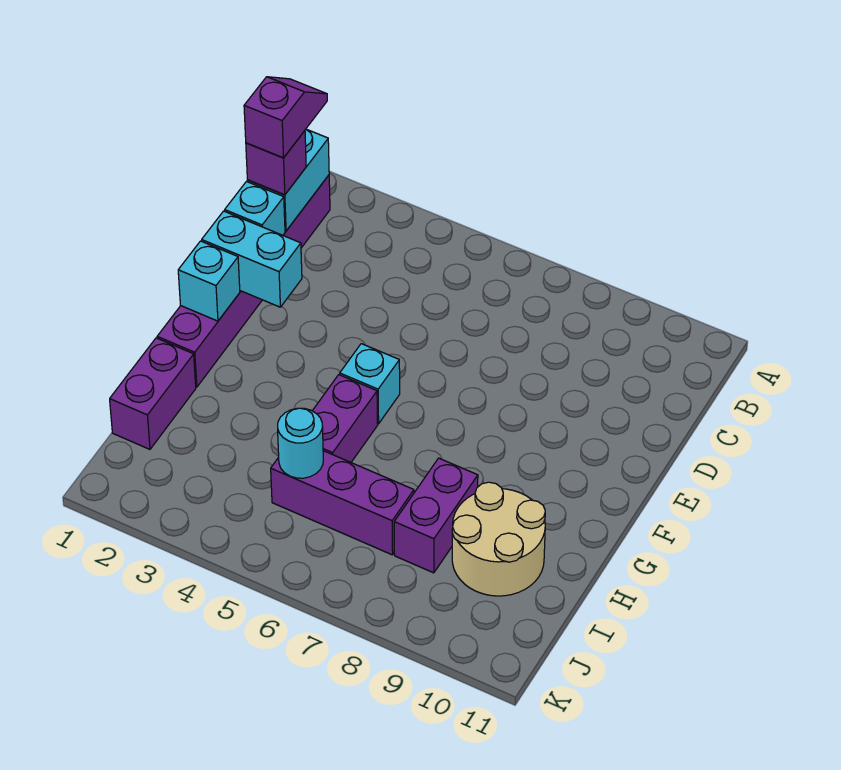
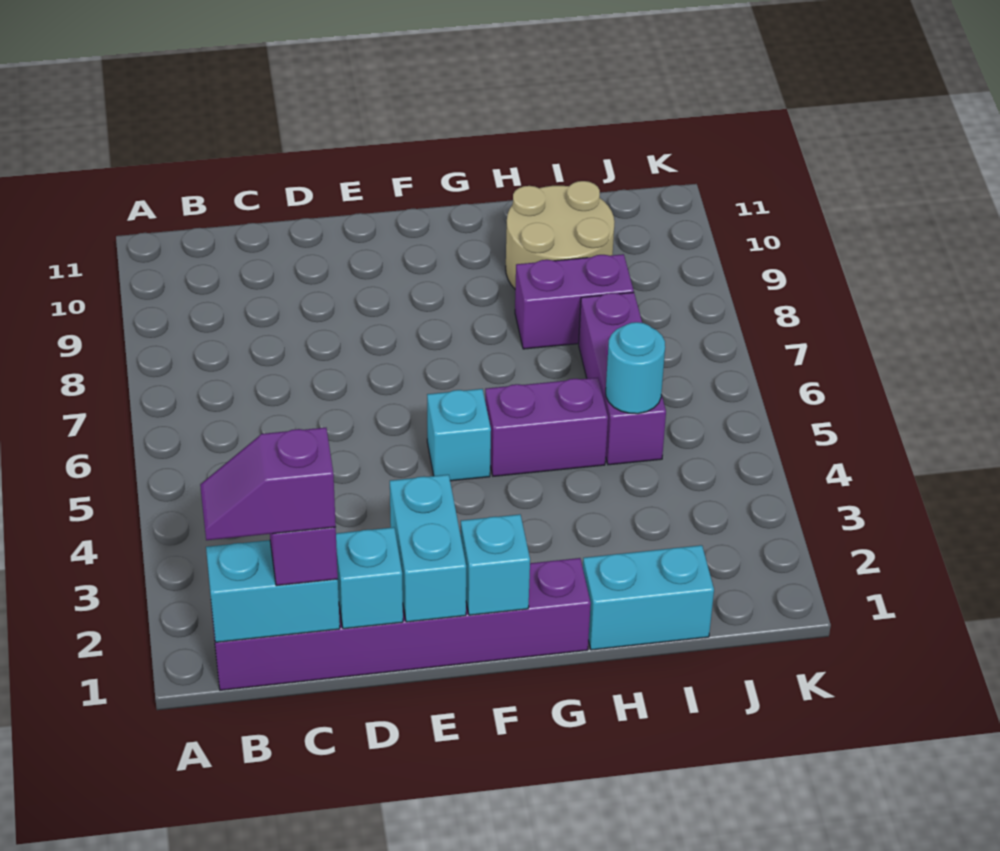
purple brick H1:I1 level 1 -> cyan brick H1:I1 level 1

